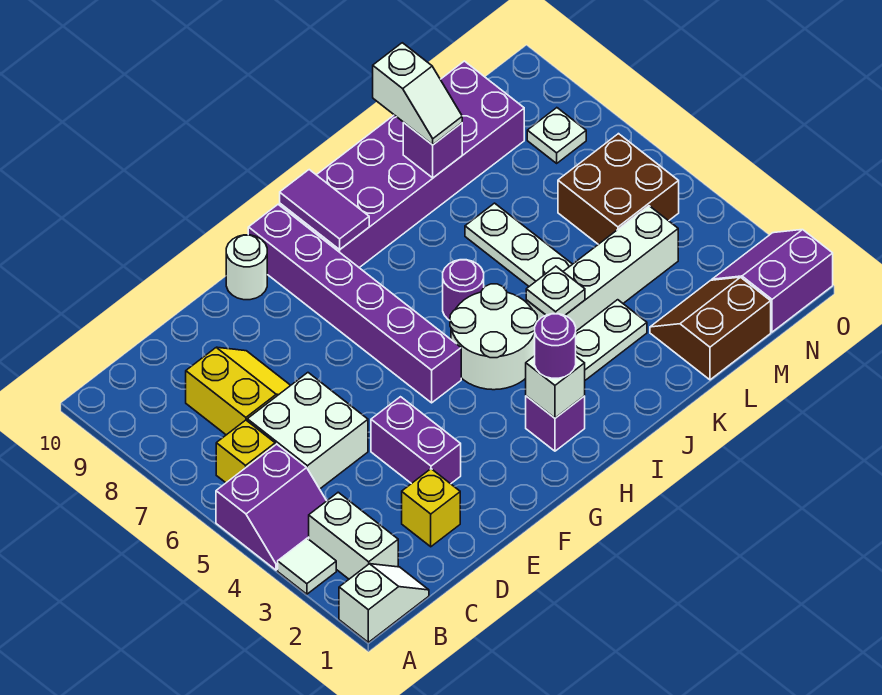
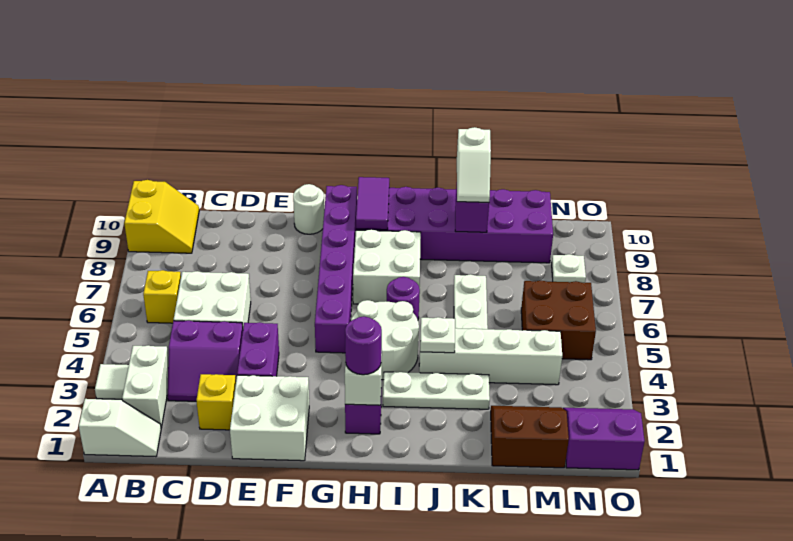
purple slope A4:B5 level 1 top 5 -> purple slope C3:D4 level 1 top 4
yellow slope C7:D8 level 1 top C -> yellow slope A9:B10 level 1 top A
none -> white brick E1:F2 level 1
none -> white brick H7:I8 level 1

